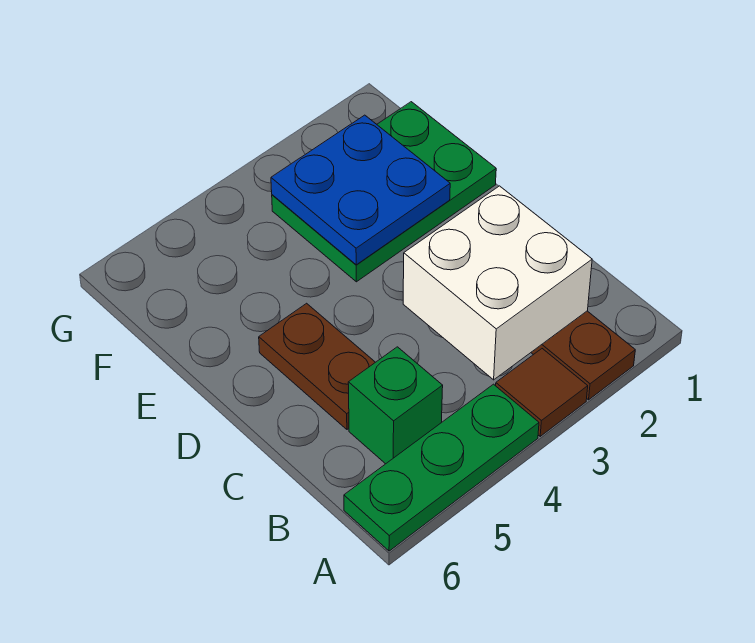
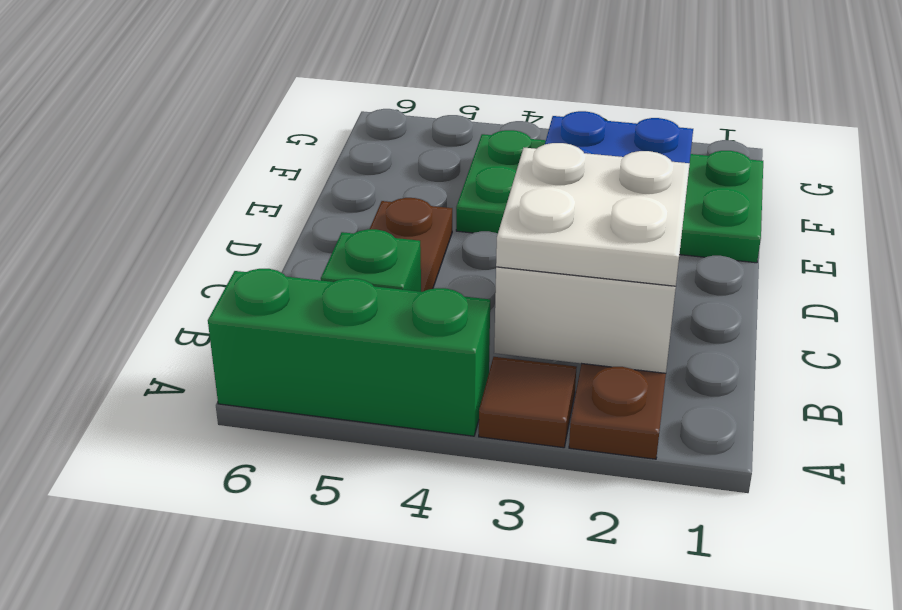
green plate A4:A6 level 1 -> green brick A4:A6 level 1
none -> white plate B2:C3 level 3
green plate E1:F3 level 1 -> green plate E1:F4 level 1

